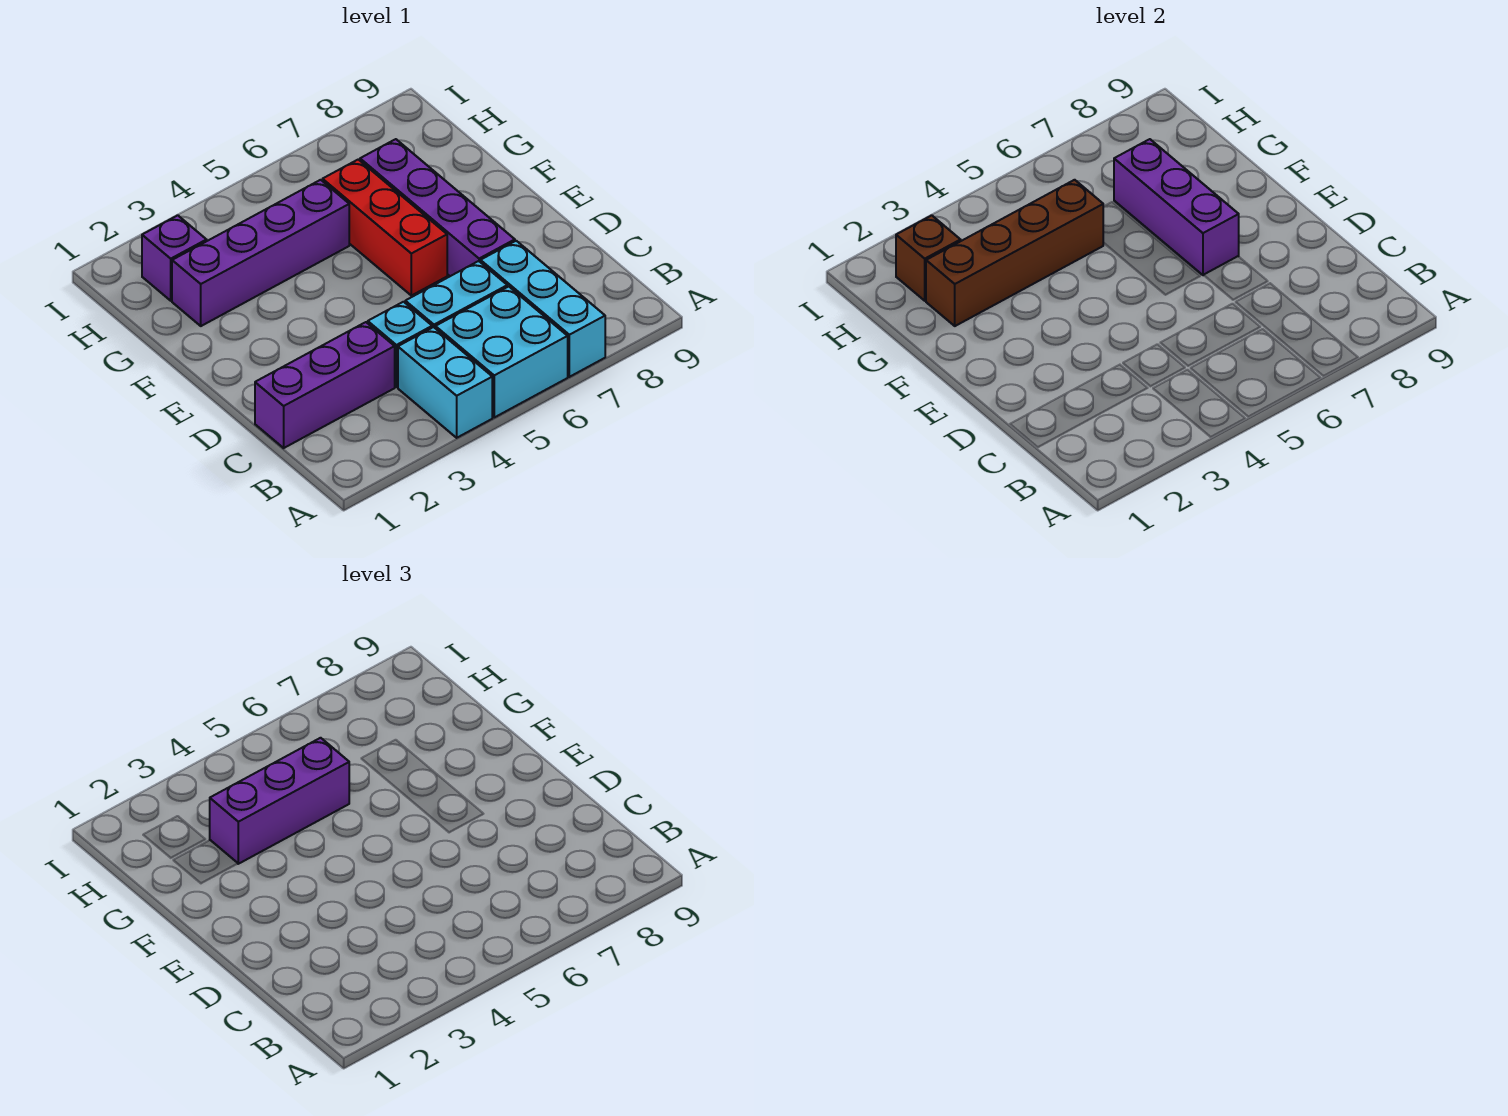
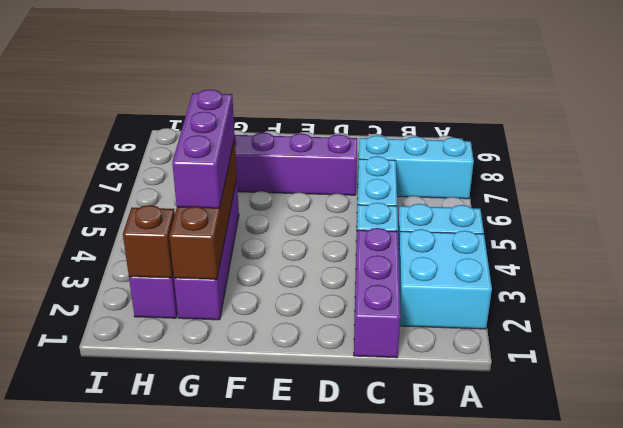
cyan brick A5:B6 level 1 -> cyan brick A2:B3 level 1
red brick E6:G6 level 1 -> none
purple brick E7:G7 level 2 -> none

